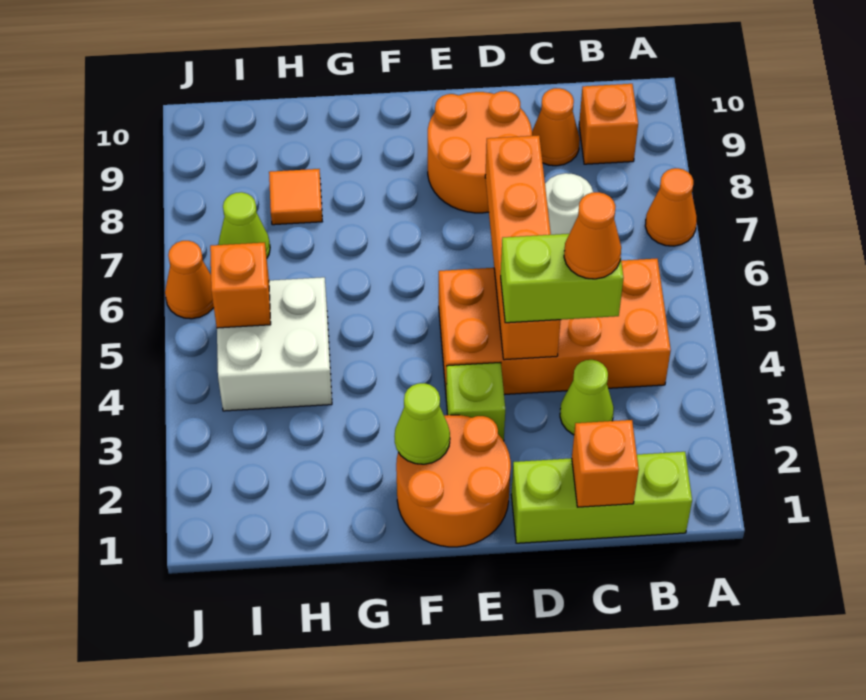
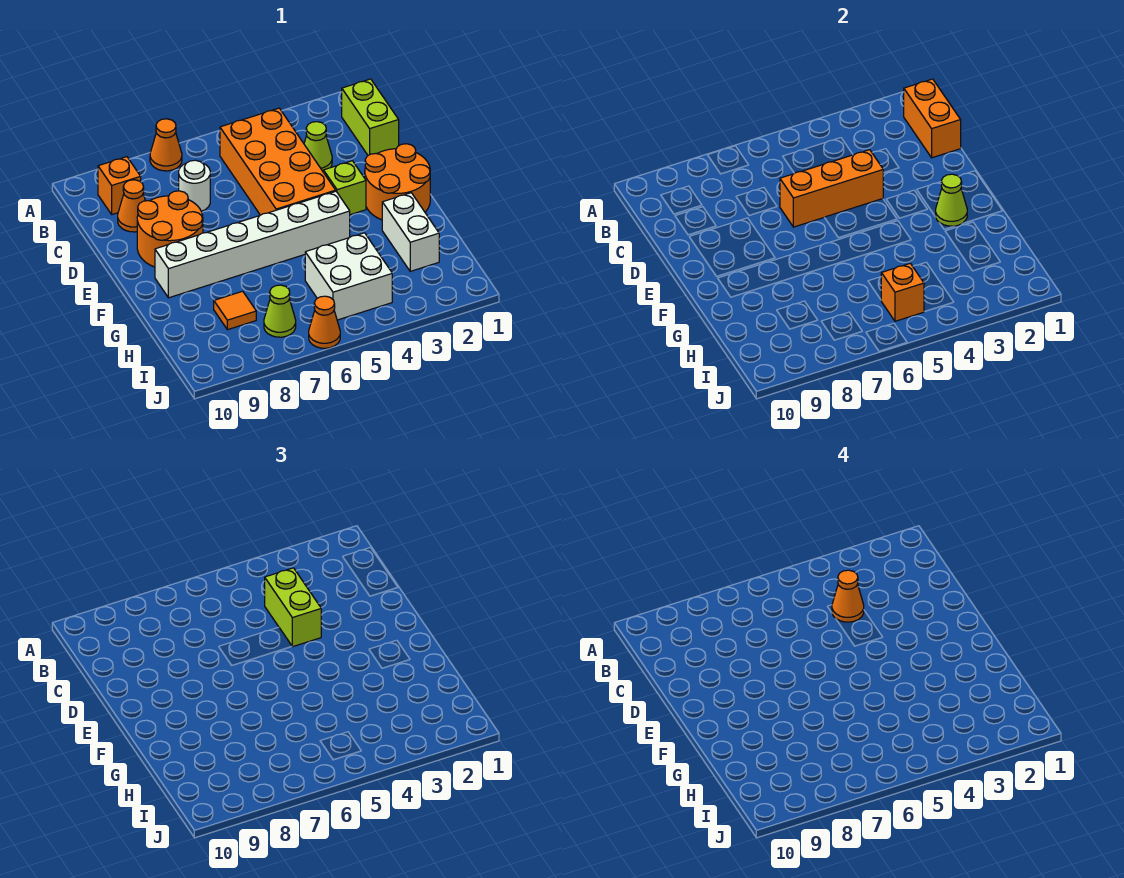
lime brick B1:D1 level 1 -> lime brick B1:C1 level 1
orange brick C1 level 2 -> orange brick B1:C1 level 2
orange brick D4:D7 level 2 -> orange brick D4:D6 level 2
none -> white brick F4:F9 level 1
none -> white brick G2:H2 level 1

